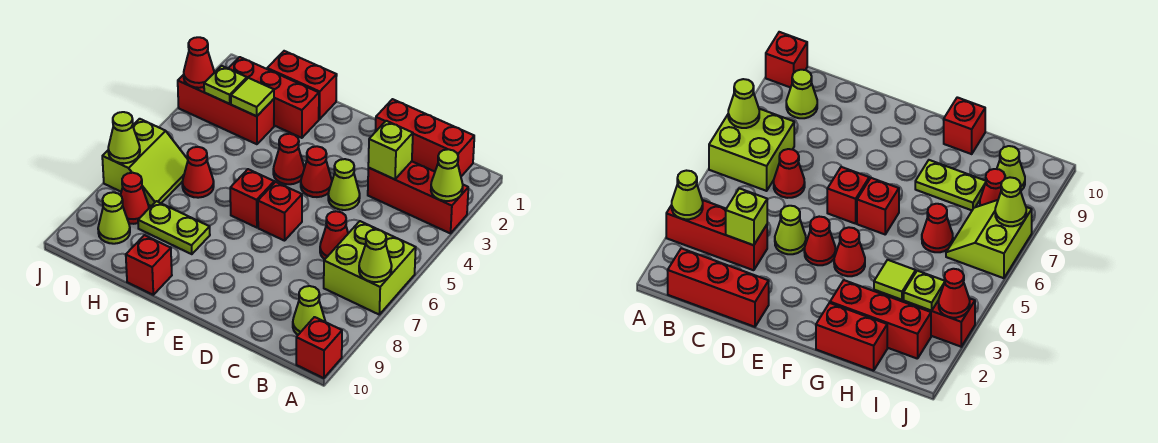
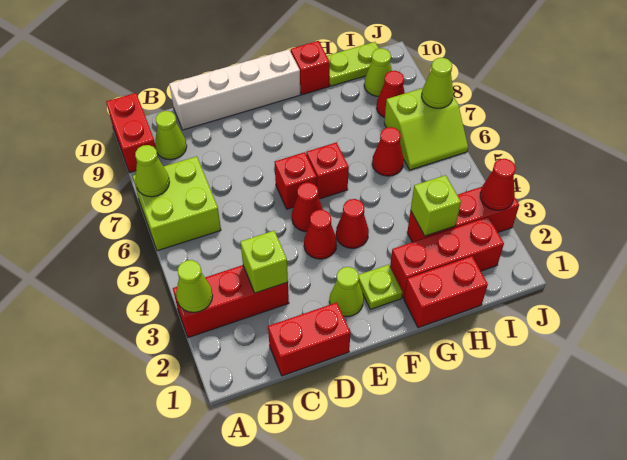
red brick A10 level 1 -> red brick A9:A10 level 1
red brick B1:D1 level 1 -> red brick C1:D1 level 1
red cone C6 level 1 -> red cone E5 level 1
none -> white brick C10:F10 level 1
lime cone D4 level 1 -> lime cone E2 level 1
lime plate G8:H8 level 1 -> lime plate H10:I10 level 1
lime tile H3 level 2 -> lime brick H3 level 2
lime plate I3 level 2 -> lime plate F2 level 1
lime slope I6:J7 level 1 top J -> lime slope I6:J7 level 1 top 7

